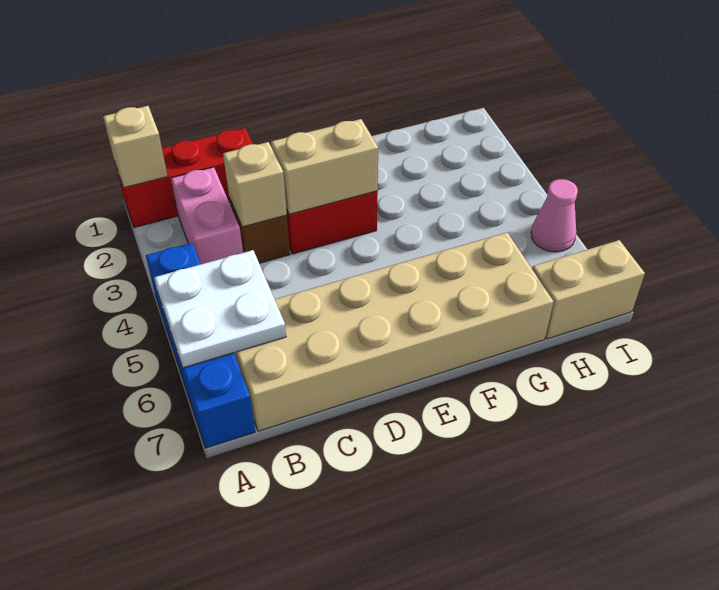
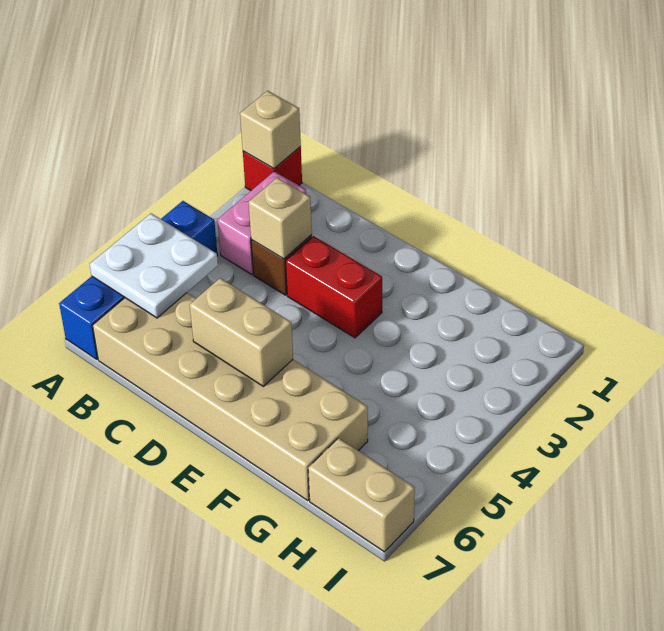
red brick A1:C1 level 1 -> red brick A1 level 1
tan brick D3:E3 level 2 -> tan brick D6:E6 level 2
pink cone I5 level 1 -> none

